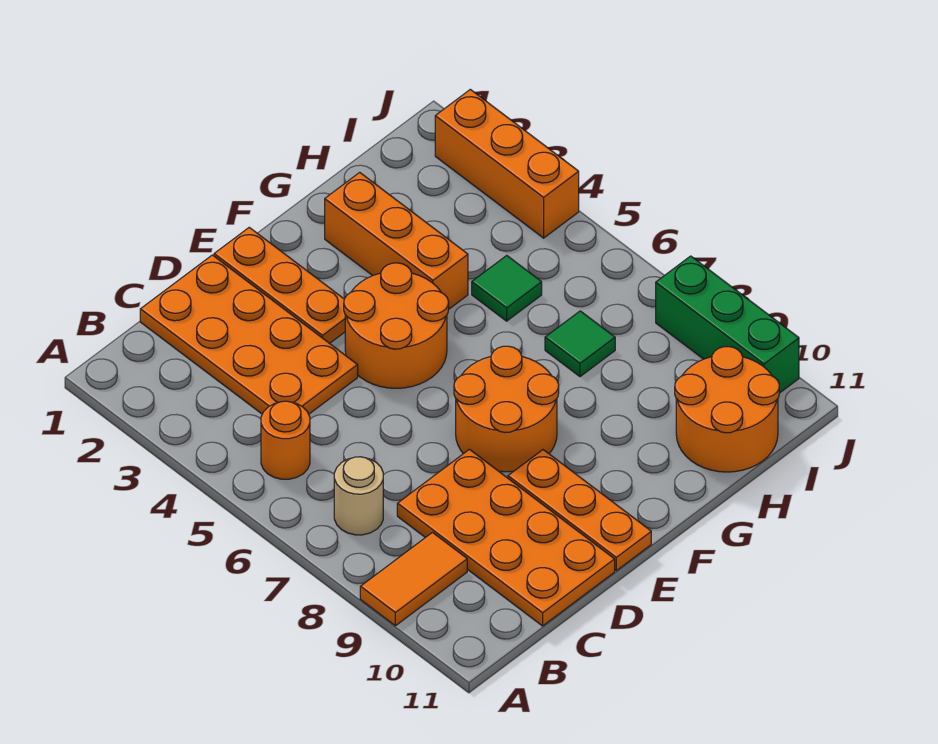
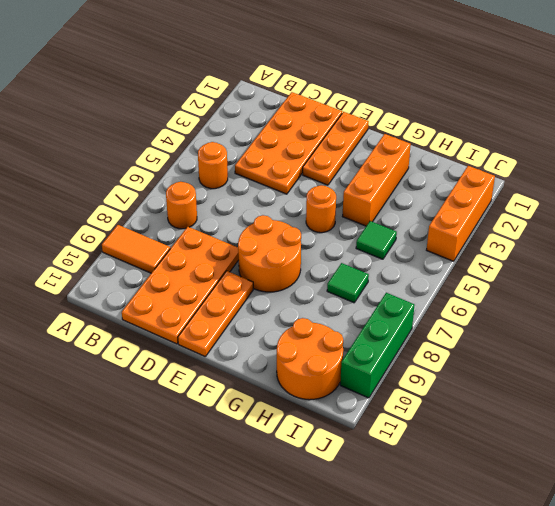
tan round brick B7 level 1 -> orange round brick B7 level 1
orange round brick E4:F5 level 1 -> orange round brick F5 level 1

